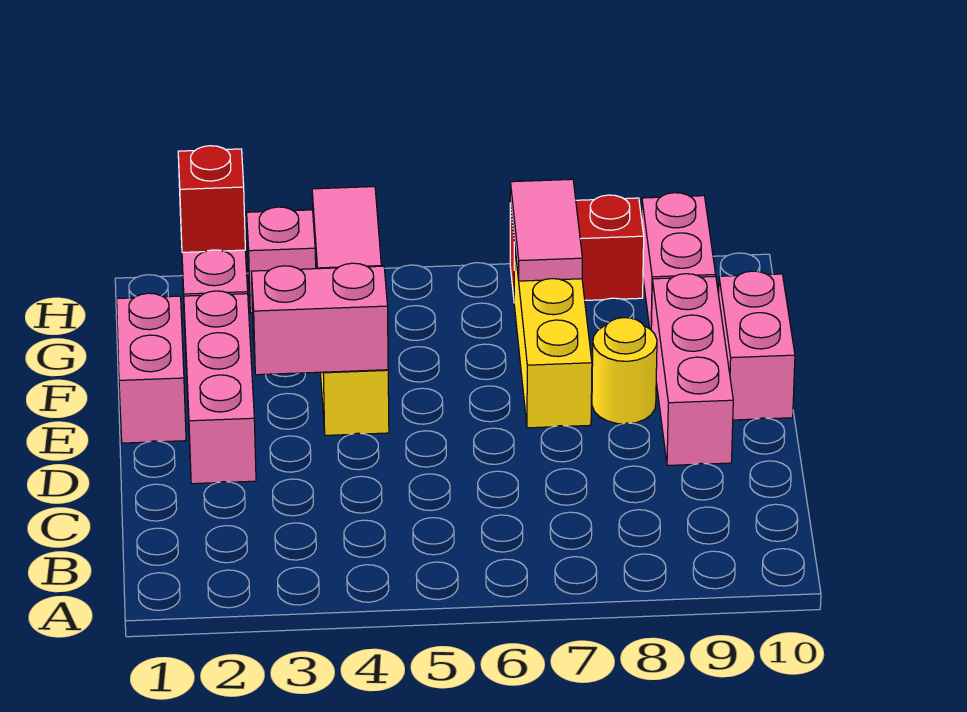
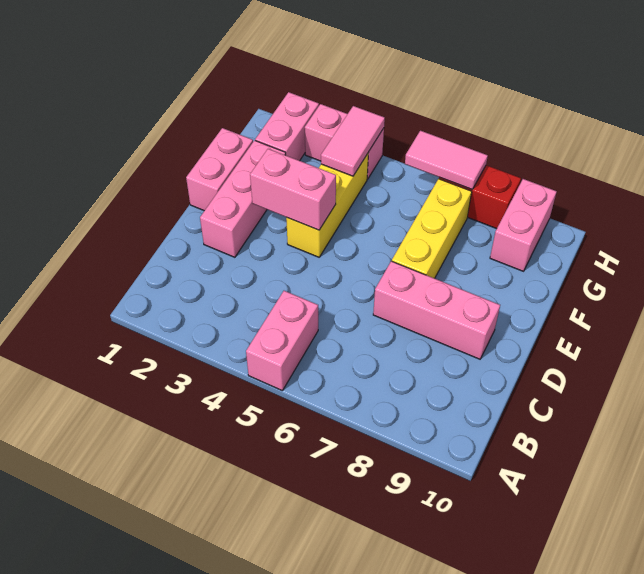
pink brick D9:F9 level 1 -> pink brick D7:D9 level 1
yellow round brick E8 level 1 -> none
pink brick E10:F10 level 1 -> pink brick A5:B5 level 1
pink tile G7:H7 level 2 -> pink tile H6:H7 level 2
red brick H2 level 2 -> none

